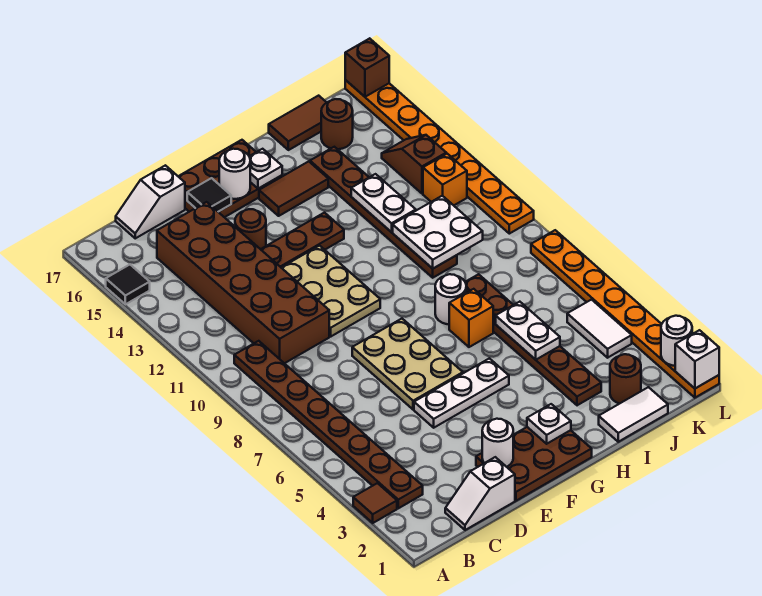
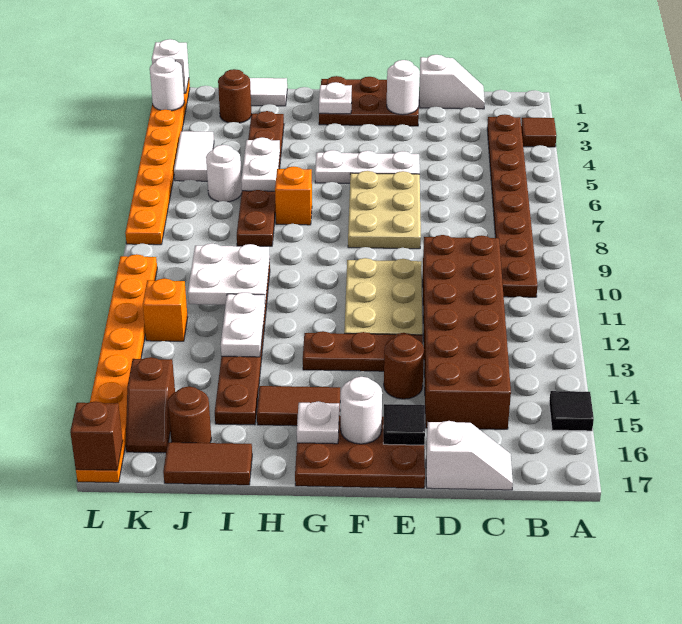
white round brick H8 level 1 -> white round brick J6 level 1
brown slope K13:K14 level 1 top 13 -> brown slope K15:K16 level 1 top 15

